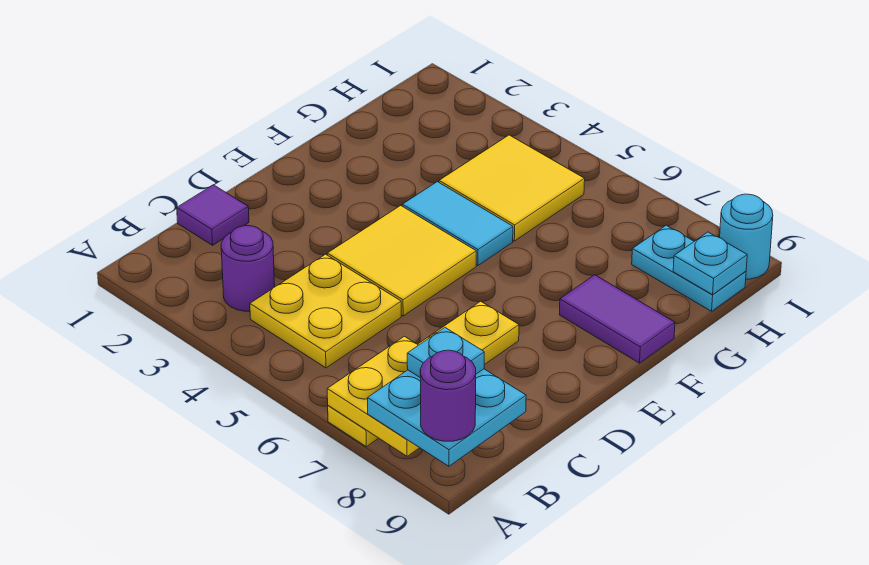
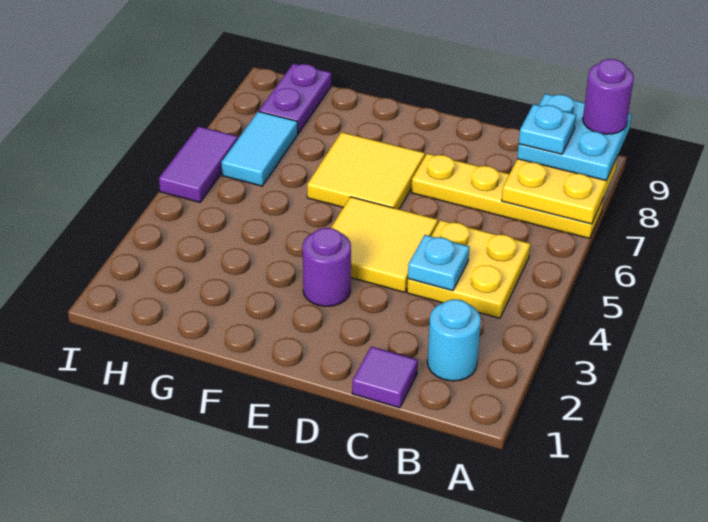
purple round brick B3 level 1 -> purple round brick E3 level 1
cyan tile F4:F5 level 1 -> cyan tile H6:H7 level 1
purple tile F8:F9 level 1 -> purple tile I5:I6 level 1
yellow tile G4:H5 level 1 -> yellow tile E6:F7 level 1
cyan plate H8:H9 level 1 -> purple plate H8:H9 level 1
cyan plate H9 level 2 -> cyan plate C4 level 2
cyan round brick I9 level 1 -> cyan round brick B2 level 1

